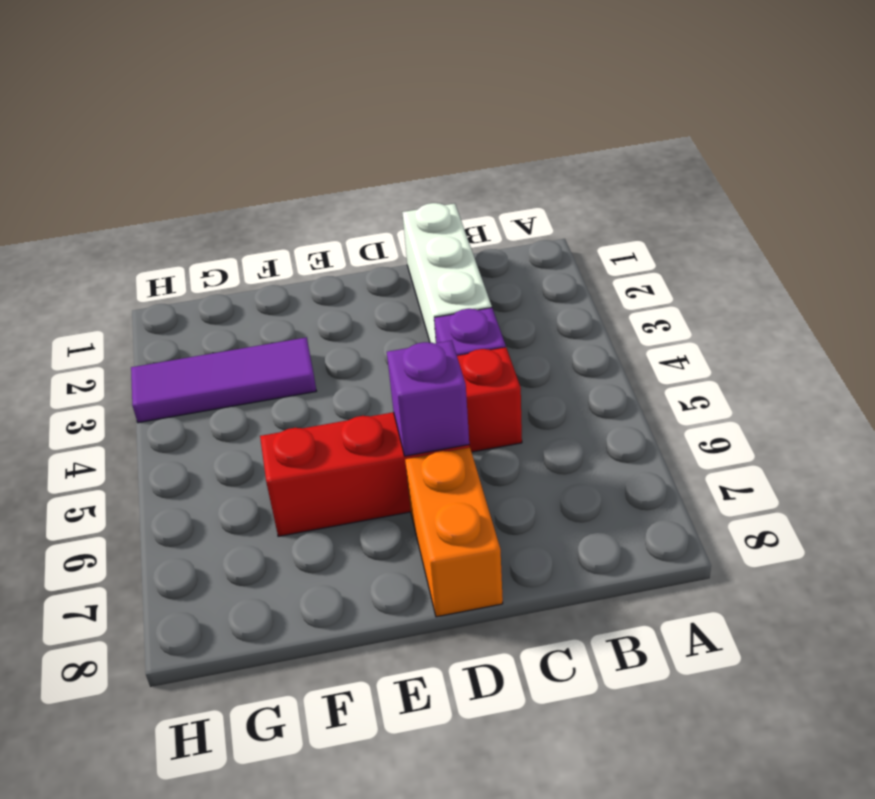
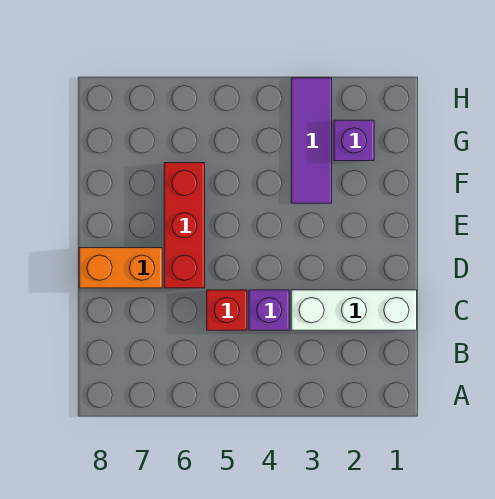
purple brick D6 level 2 -> purple brick G2 level 1

